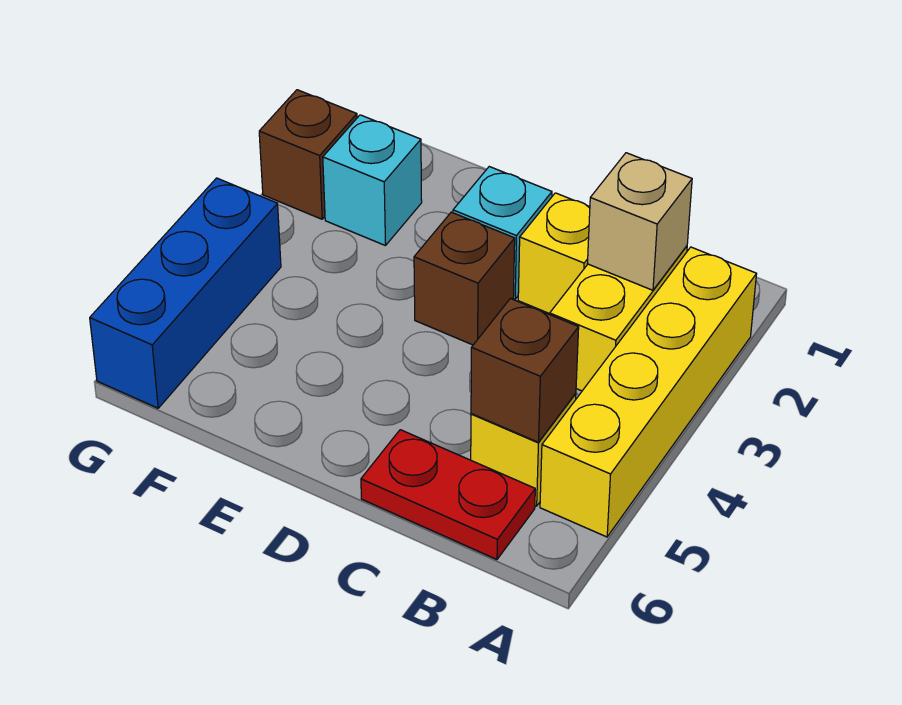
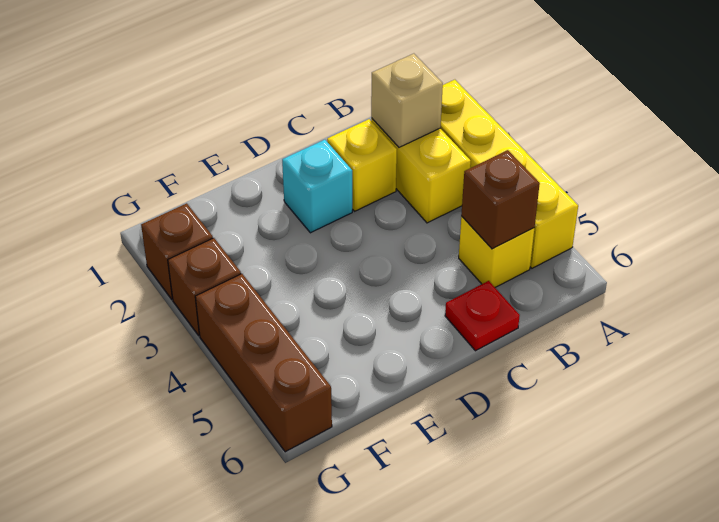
red plate B6:C6 level 1 -> red plate C6 level 1
brown brick D3 level 1 -> brown brick G3 level 1
cyan brick F2 level 1 -> none
blue brick G4:G6 level 1 -> brown brick G4:G6 level 1

